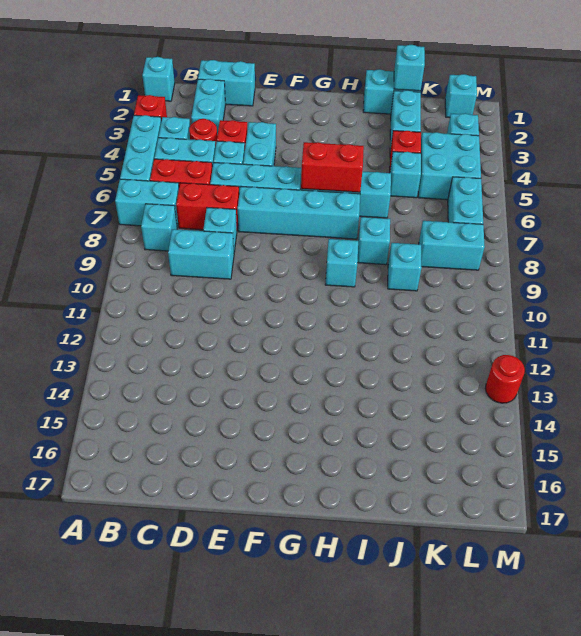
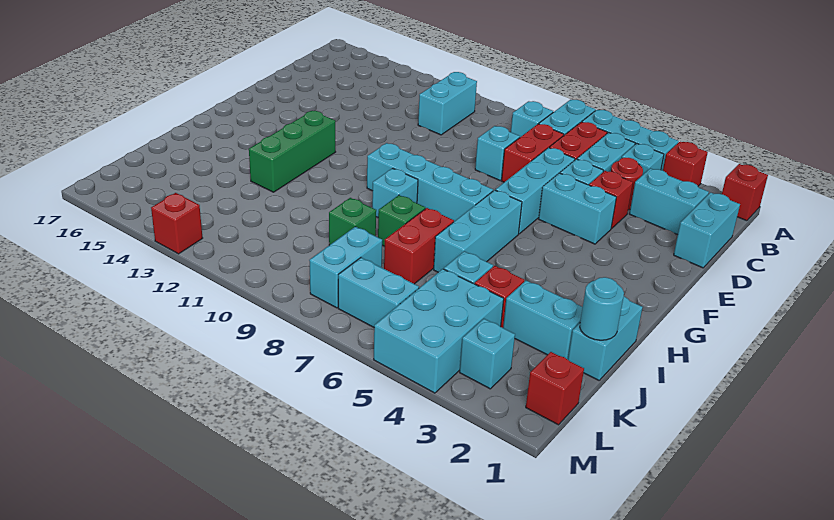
cyan brick A1 level 1 -> red brick A1 level 1
cyan brick C9:D9 level 1 -> cyan brick B11:C11 level 1
cyan brick E7:H7 level 1 -> cyan brick G7:G10 level 1
red brick G6:H6 level 2 -> red brick I7:J7 level 1
none -> green brick G13:I13 level 1
cyan brick I8 level 1 -> green brick I8 level 1
cyan brick J1 level 2 -> cyan round brick J1 level 2
cyan brick J9 level 1 -> green brick J9 level 1
cyan brick K4:L5 level 1 -> cyan brick K4:M5 level 1
cyan brick L1 level 1 -> red brick L1 level 1
red round brick M13 level 1 -> red brick M13 level 1

